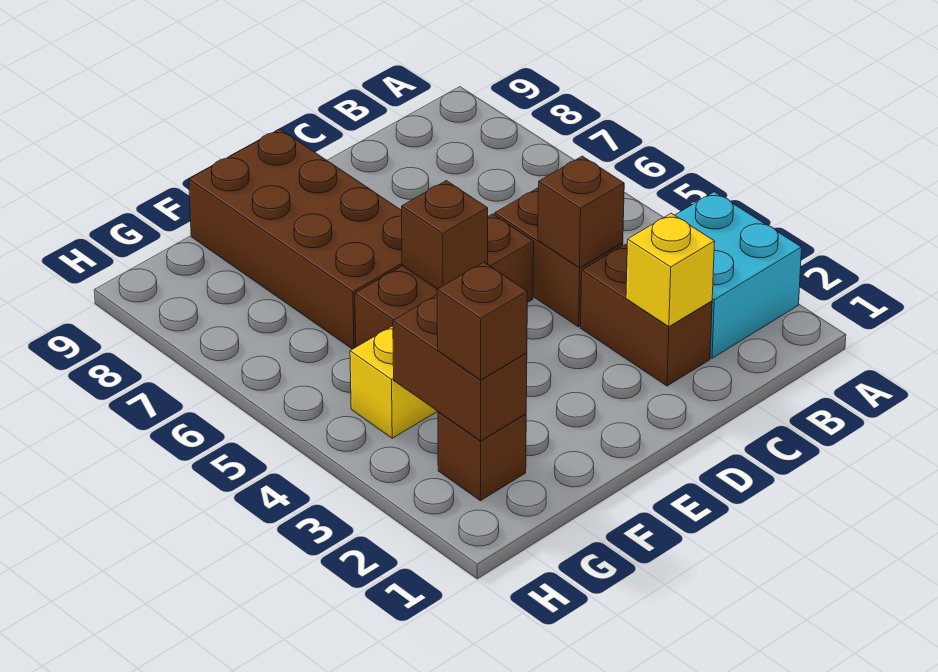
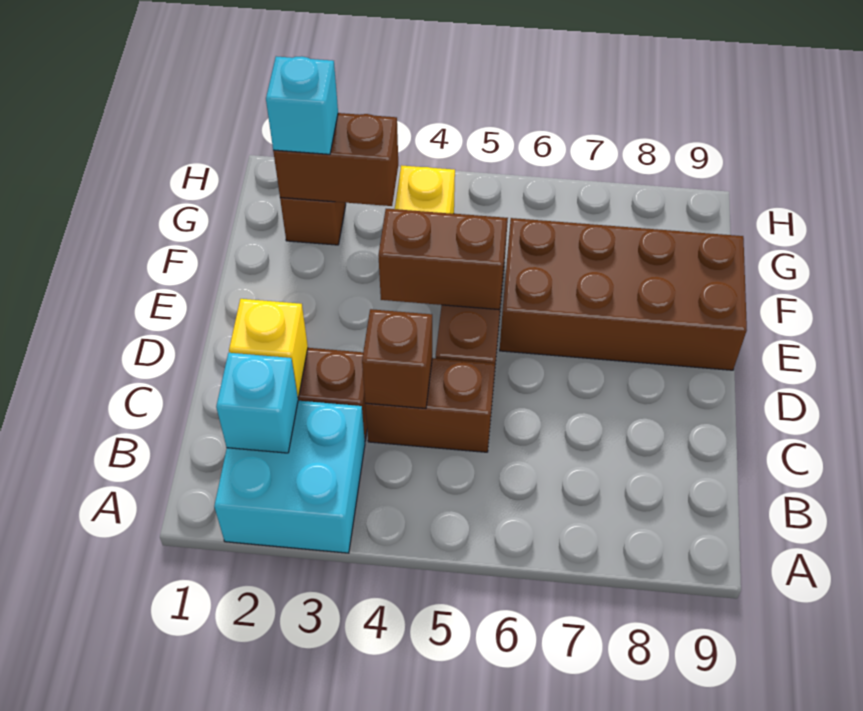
none -> cyan brick B2 level 2
brown brick E5 level 2 -> brown brick E4:E5 level 2
brown brick G2 level 3 -> cyan brick G2 level 3

